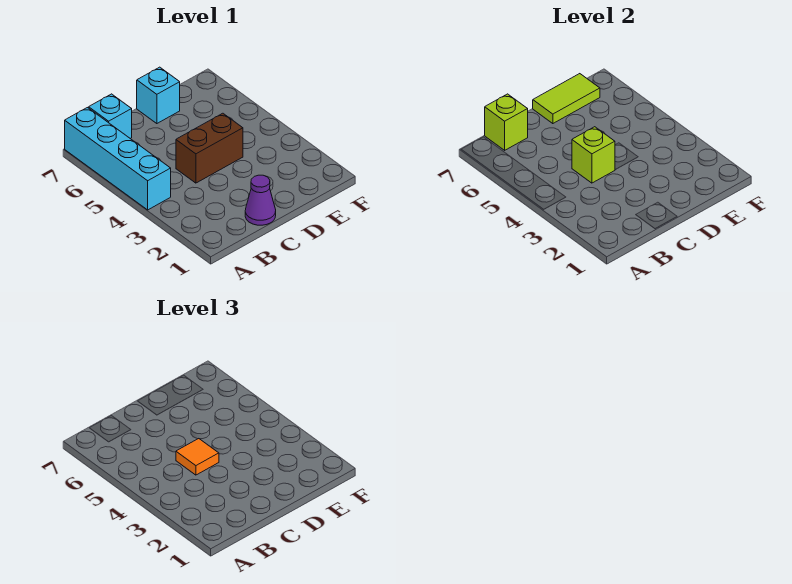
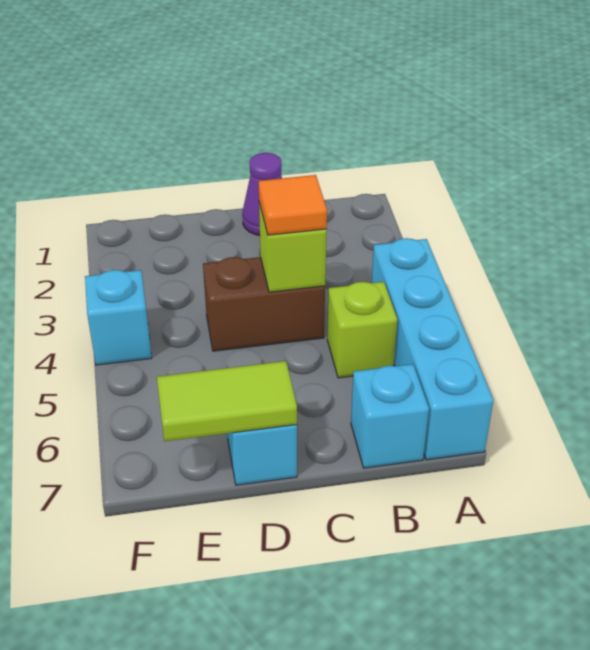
lime brick B7 level 2 -> lime brick B5 level 1
none -> cyan brick F4 level 1

